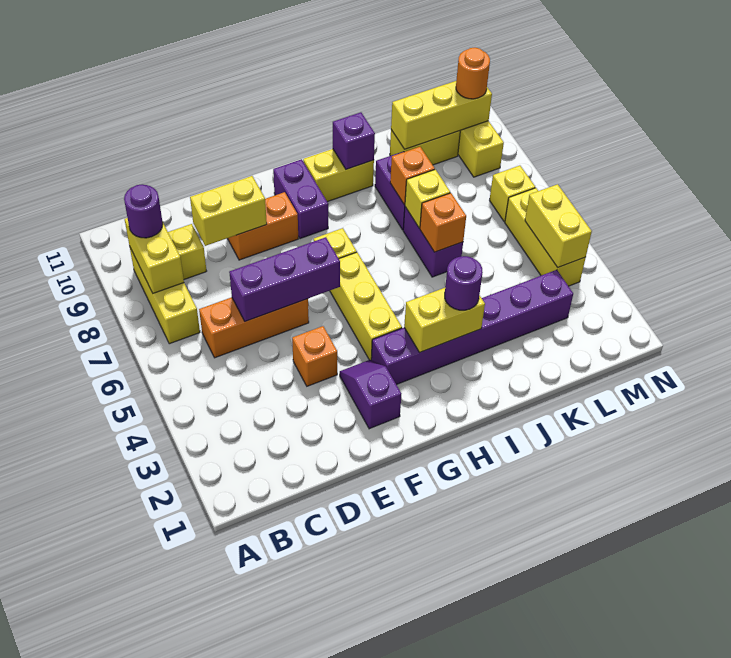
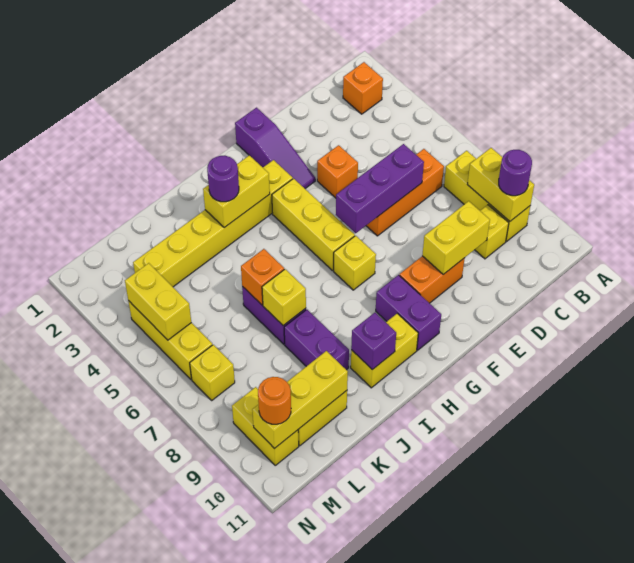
purple slope F2:F3 level 1 top 2 -> purple slope F1:F3 level 1 top 1
purple brick G3:L3 level 1 -> yellow brick G3:L3 level 1
orange brick J8 level 2 -> orange brick B2 level 1

